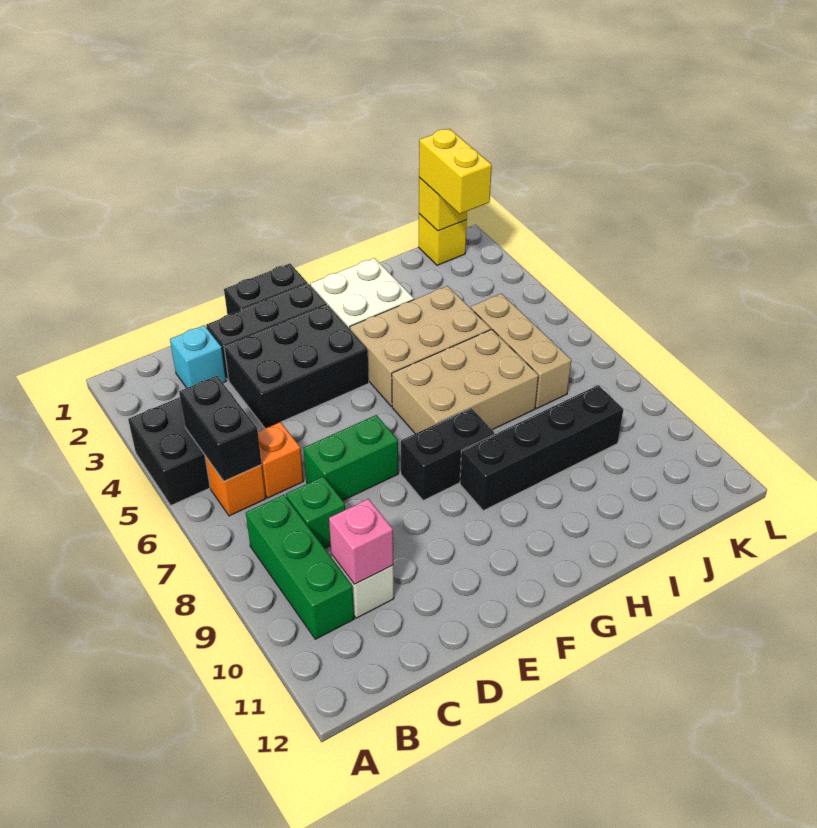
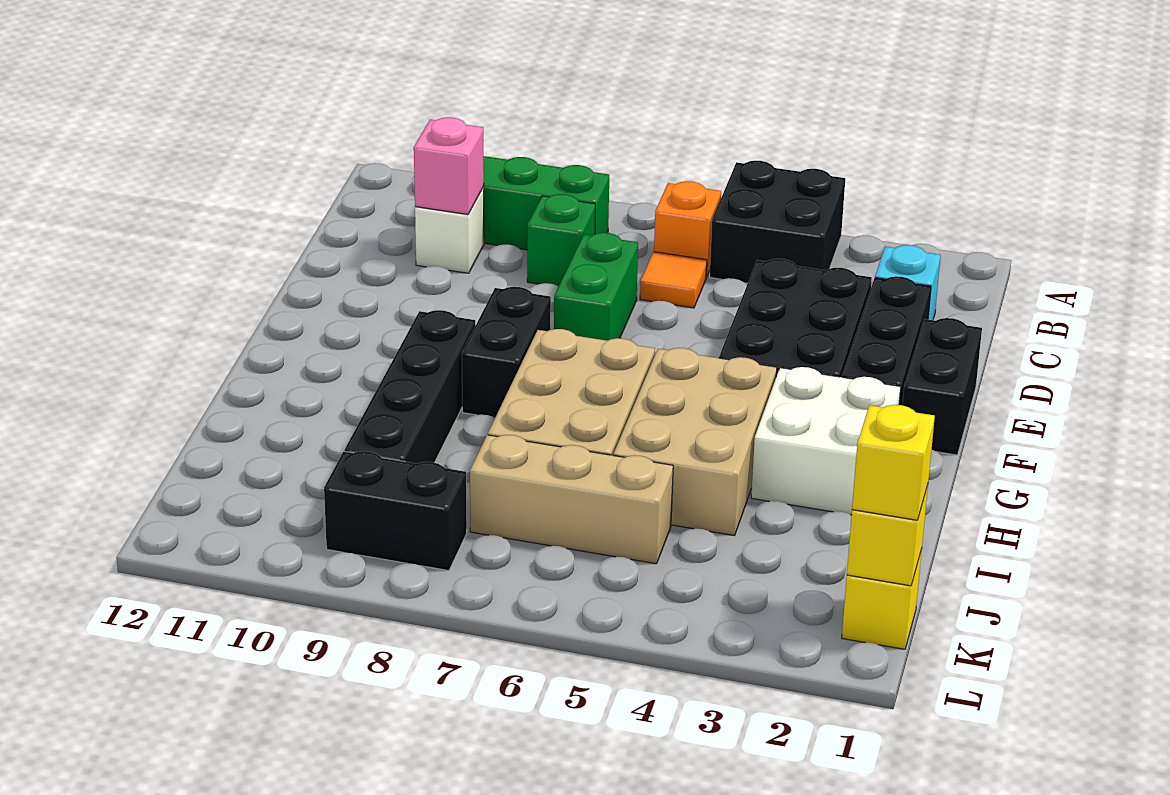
black brick B5:B6 level 2 -> black brick K8:K9 level 1
orange brick C6 level 1 -> orange tile C6 level 1
yellow brick K1:K2 level 3 -> yellow brick K1 level 3

